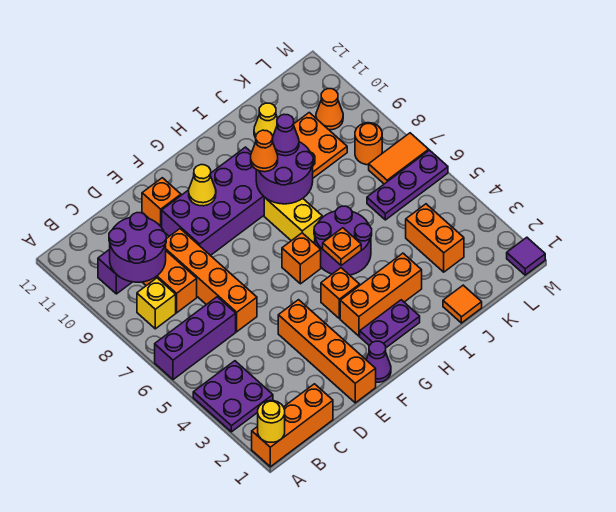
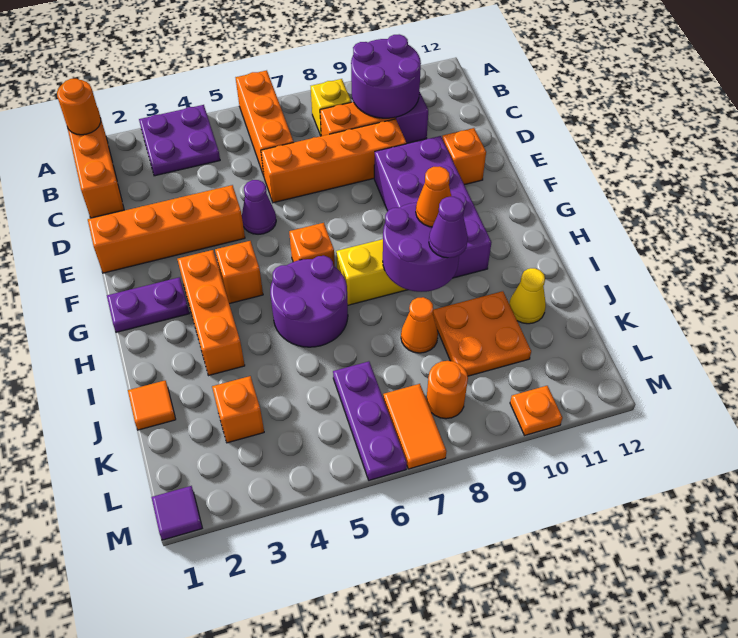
yellow round brick A1 level 2 -> orange round brick A1 level 2
purple brick A6:C6 level 1 -> orange brick A6:C6 level 1
purple cone F1 level 1 -> purple cone E5 level 1
yellow cone F10 level 2 -> none
purple plate G2:H2 level 1 -> purple plate G1:G2 level 1
orange plate H5 level 2 -> orange plate M10 level 1
orange brick K3:K4 level 1 -> orange brick K3 level 1
orange cone L10 level 1 -> orange cone J8 level 1

